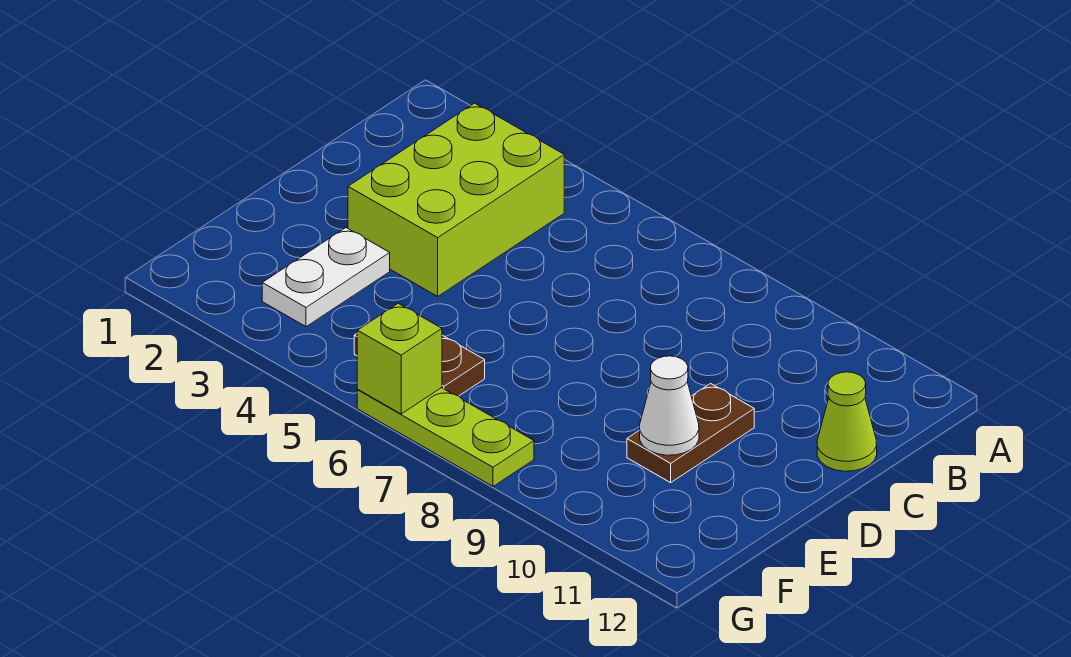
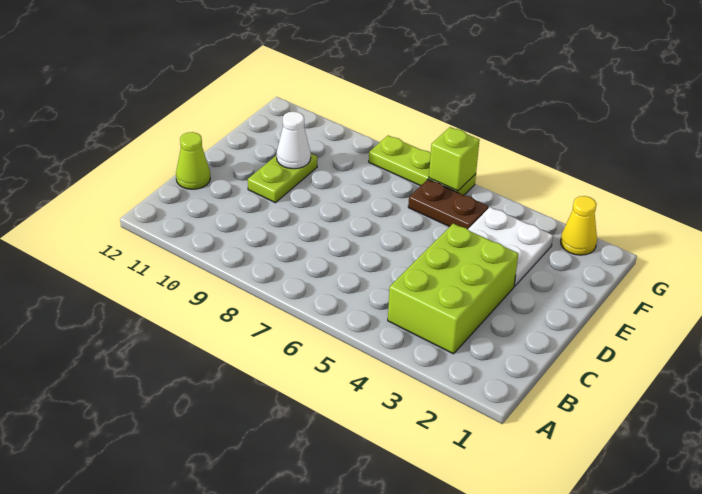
brown plate D10:E10 level 1 -> lime plate D10:E10 level 1
white plate E3:F3 level 1 -> white plate E3:F4 level 1
none -> yellow cone G2 level 1

